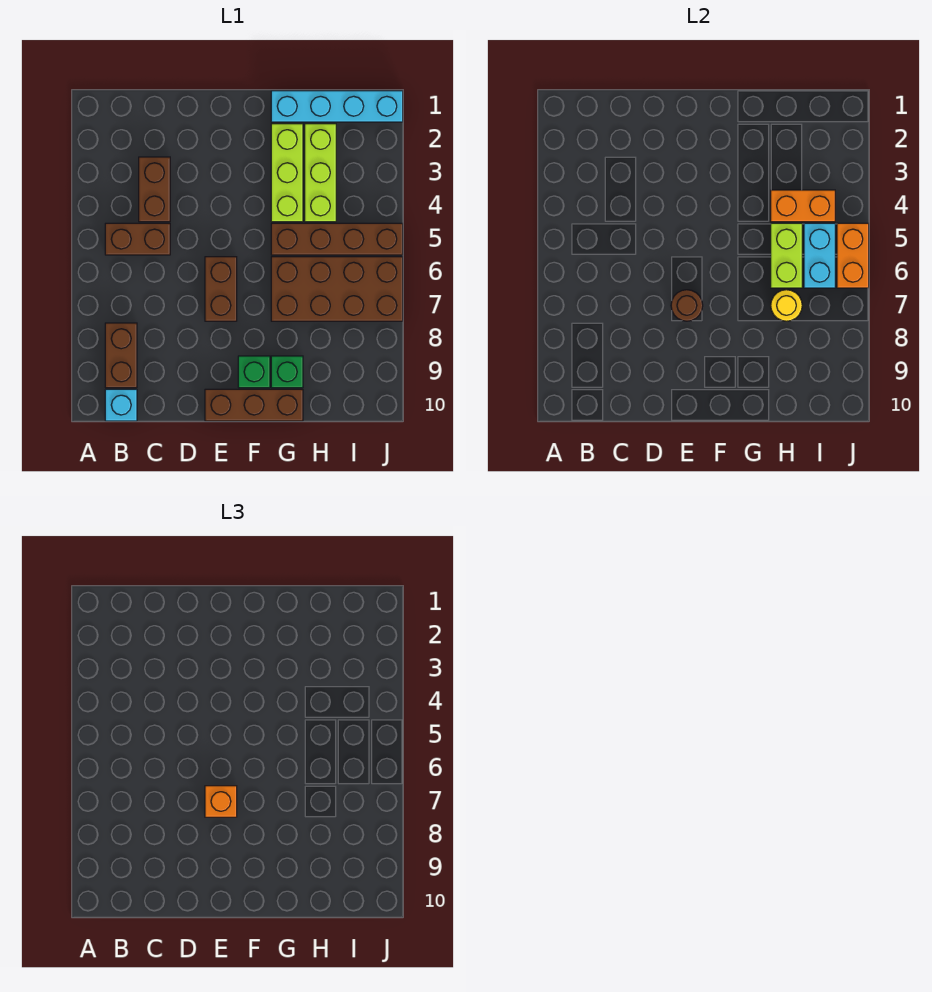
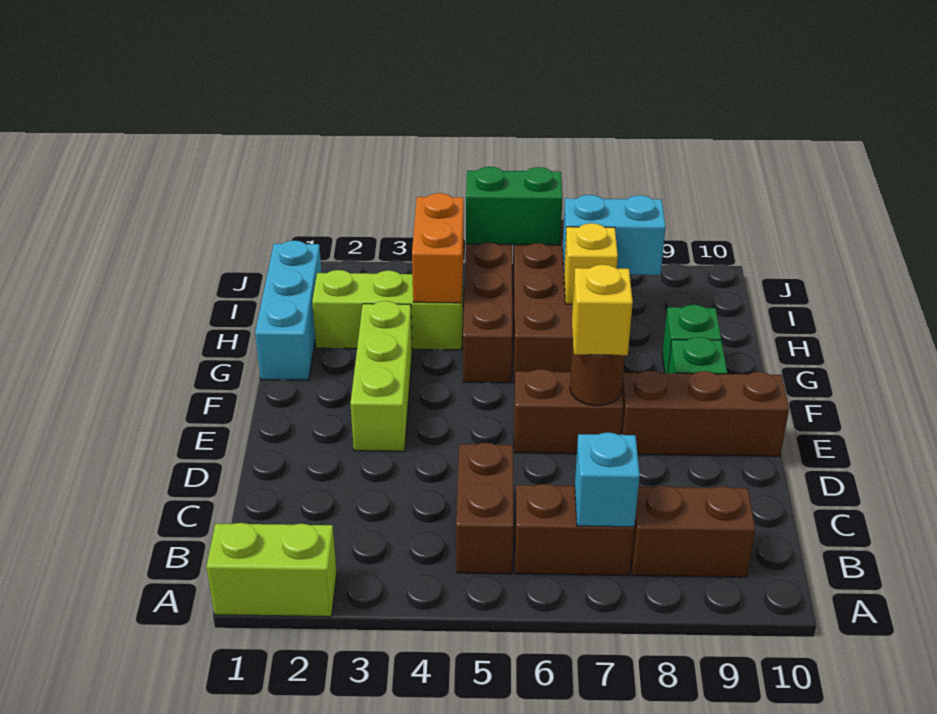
cyan brick B10 level 1 -> cyan brick B7 level 2
brown brick C3:C4 level 1 -> brown brick B6:B7 level 1
orange brick E7 level 3 -> yellow brick E7 level 3
brown brick E10:G10 level 1 -> brown brick E8:E10 level 1
cyan brick G1:J1 level 1 -> cyan brick G1:I1 level 1
lime brick G2:G4 level 1 -> lime brick E3:G3 level 1
lime brick H5:H6 level 2 -> lime brick A1:A2 level 1
yellow round brick H7 level 2 -> yellow brick H7 level 2
cyan brick I5:I6 level 2 -> cyan brick I7:I8 level 2
orange brick J5:J6 level 2 -> green brick J5:J6 level 2

